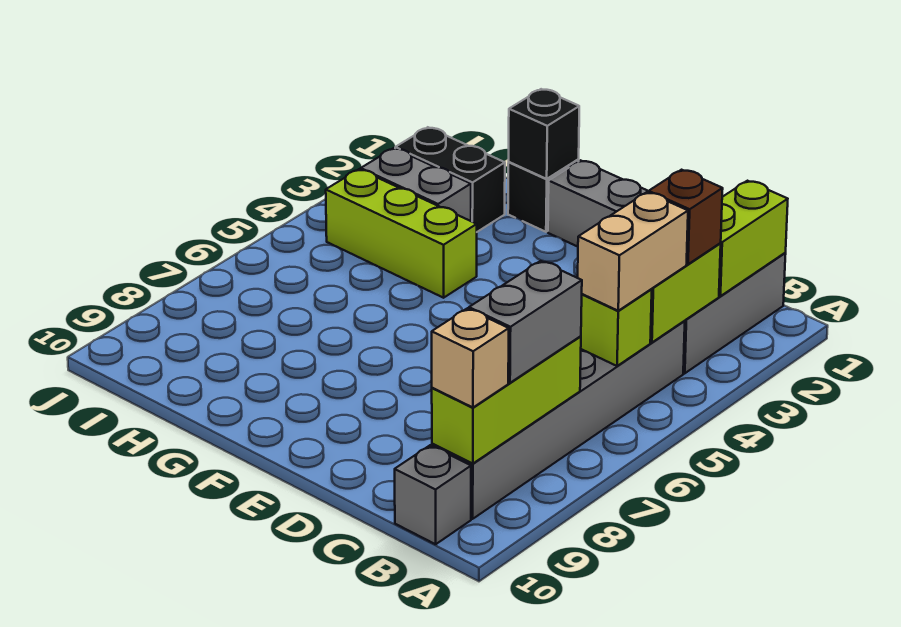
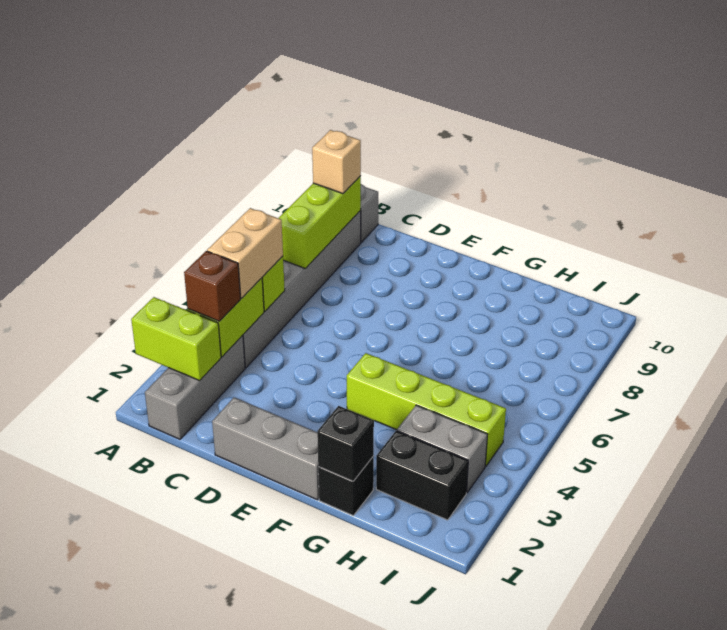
lime brick B1:B2 level 2 -> lime brick A2:B2 level 2
grey brick B7:B8 level 3 -> none
lime brick G4:I4 level 1 -> lime brick F4:I4 level 1

